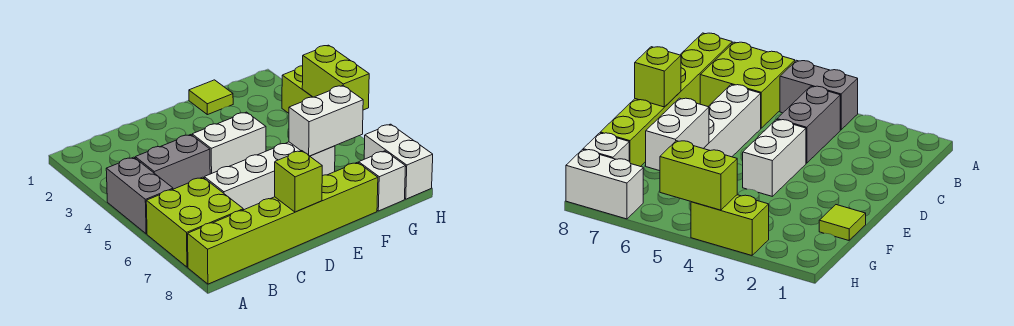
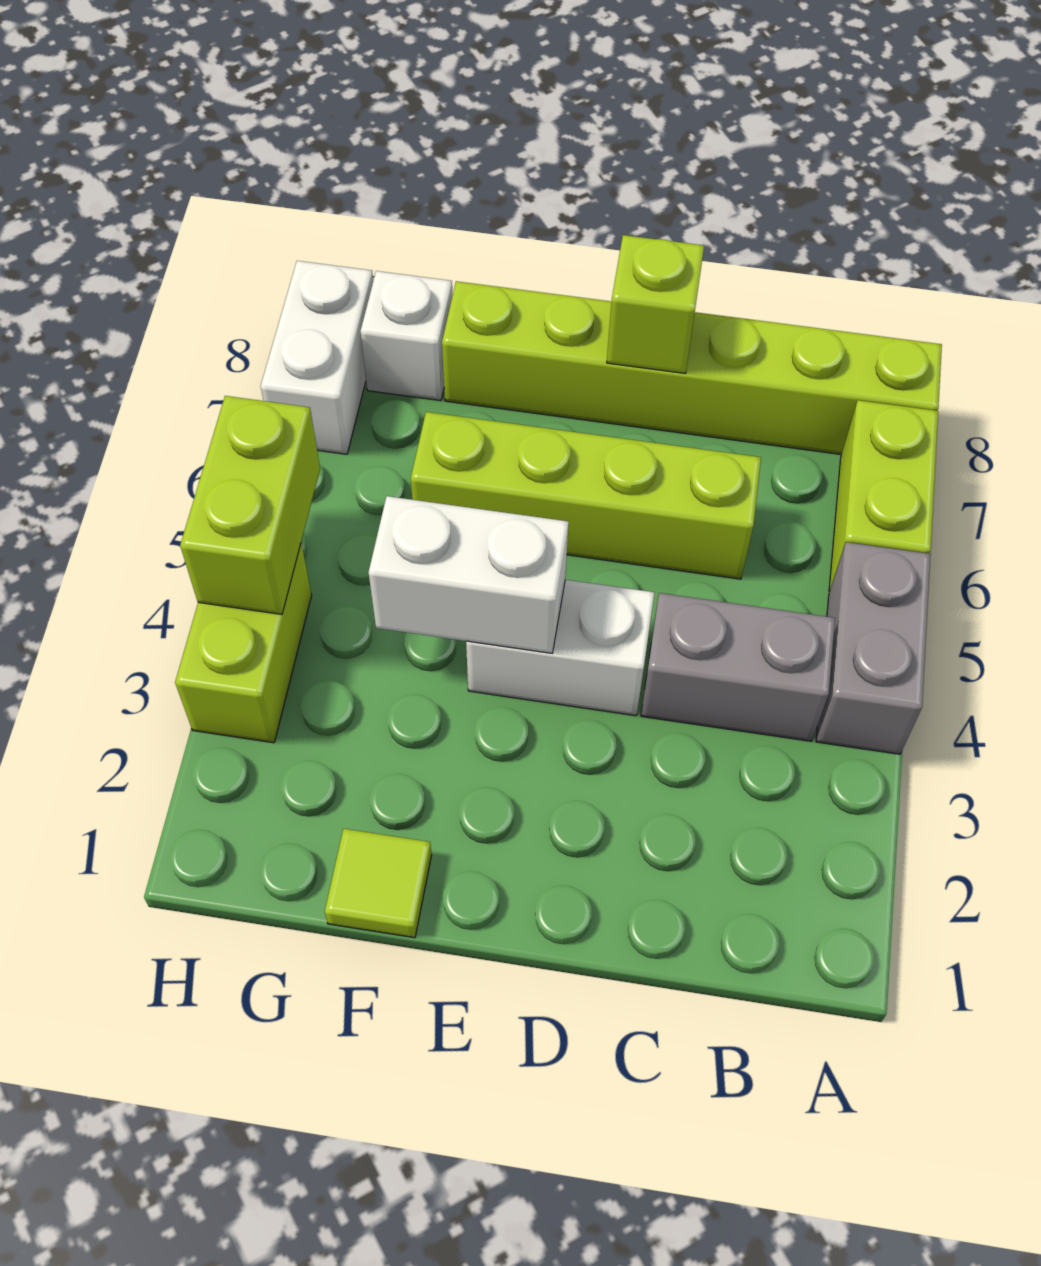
lime brick A6:B7 level 1 -> lime brick A6:A7 level 1
white brick C6:F6 level 1 -> lime brick C6:F6 level 1
white brick F6:G6 level 2 -> white brick E4:F4 level 2

